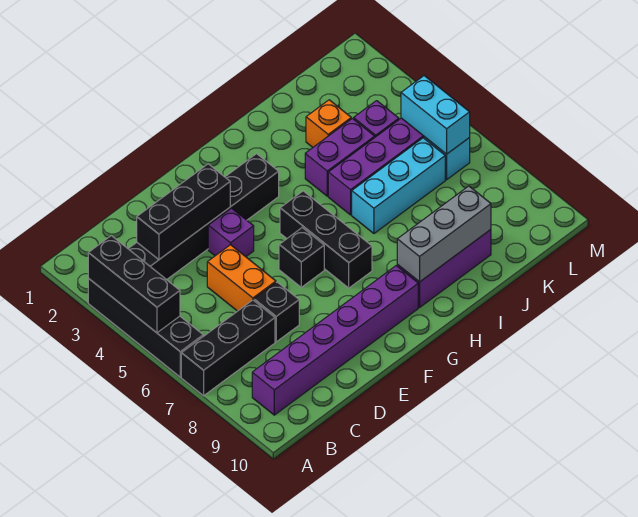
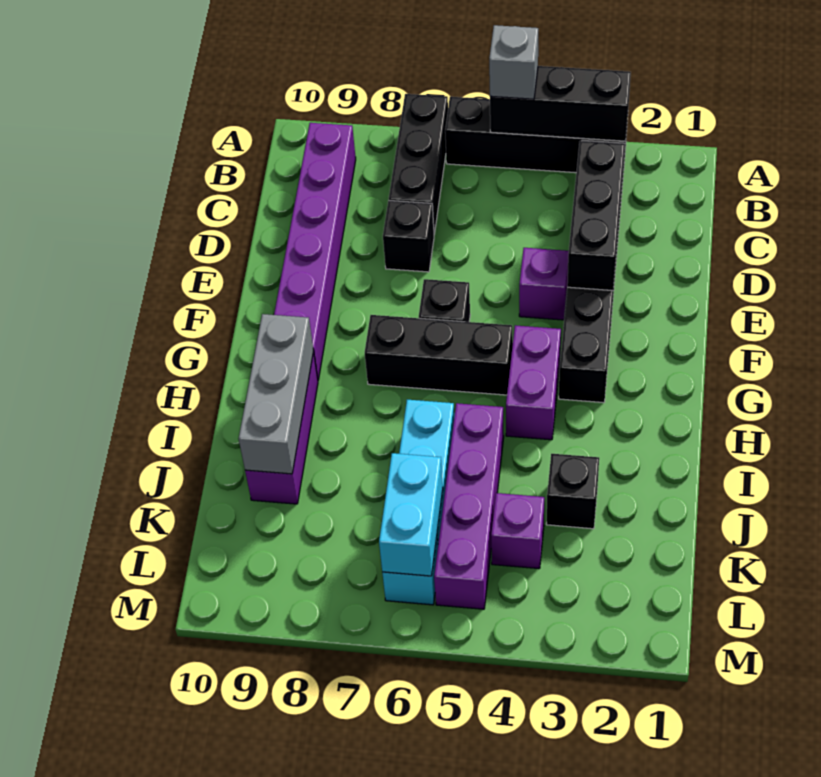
none -> grey brick A5 level 3
orange brick D5:D6 level 1 -> none
purple brick I4:J4 level 1 -> purple brick G4:H4 level 1
orange brick J3 level 1 -> black brick J3 level 1
cyan brick L5:L6 level 2 -> cyan brick K6:L6 level 2

